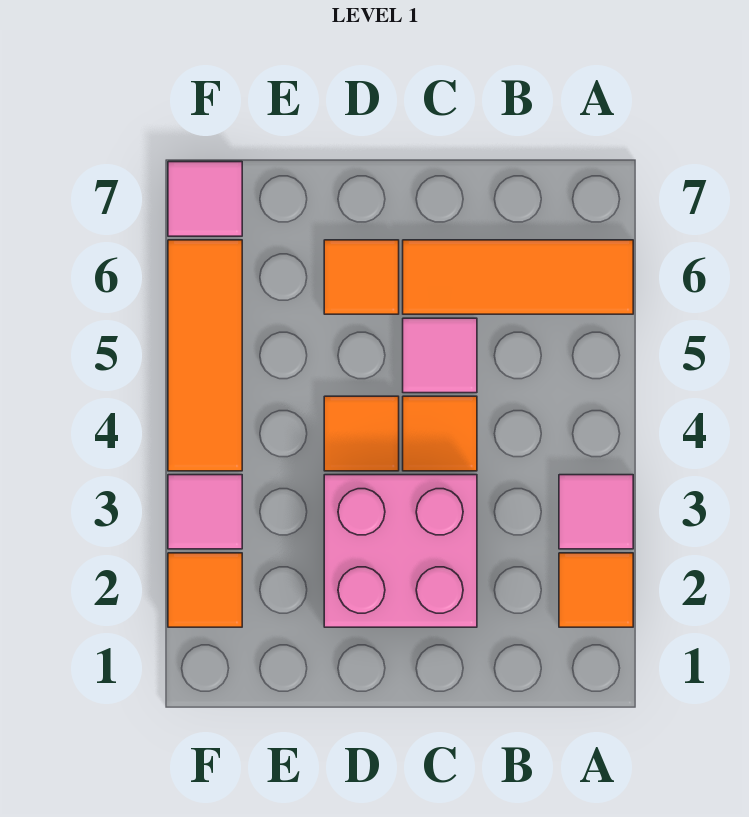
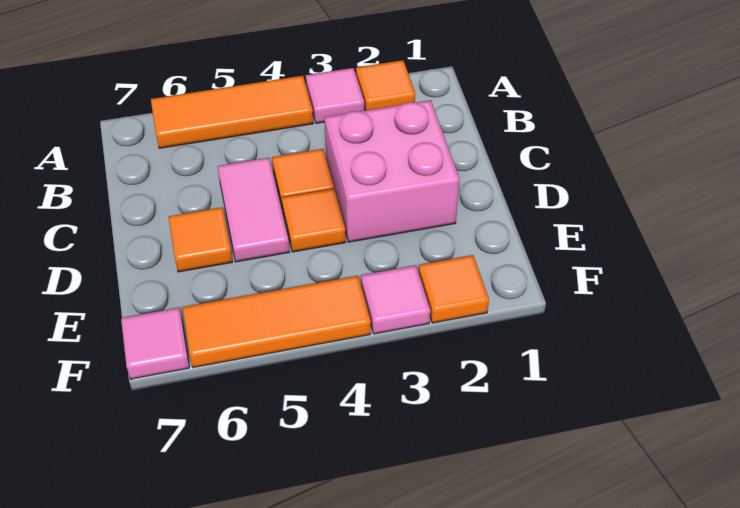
orange tile A6:C6 level 1 -> orange tile A4:A6 level 1
pink tile C5 level 1 -> pink tile C5:D5 level 1

